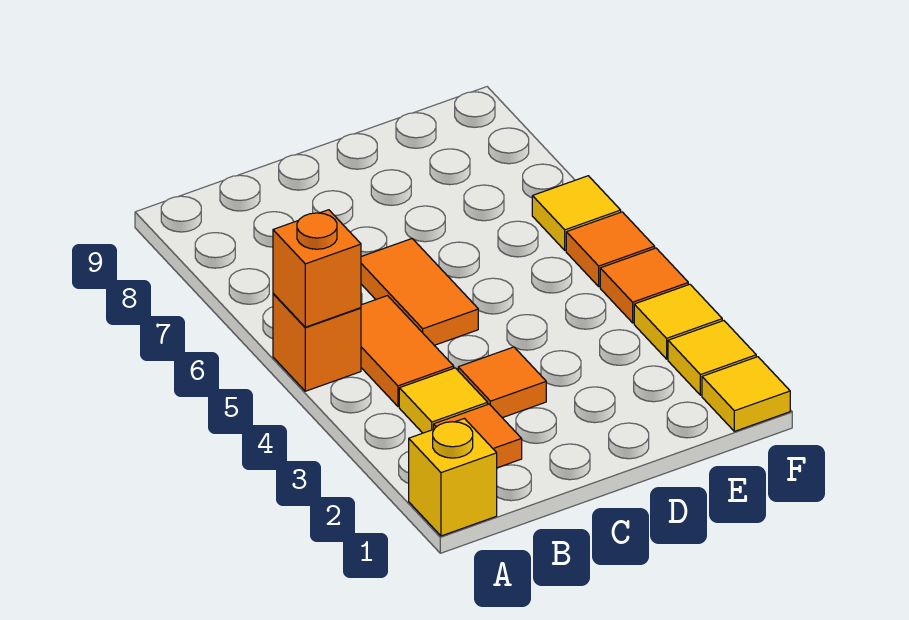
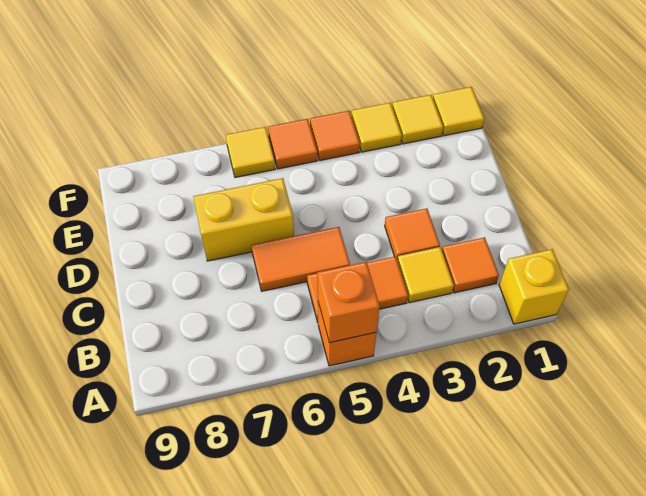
none -> yellow brick D6:D7 level 1

